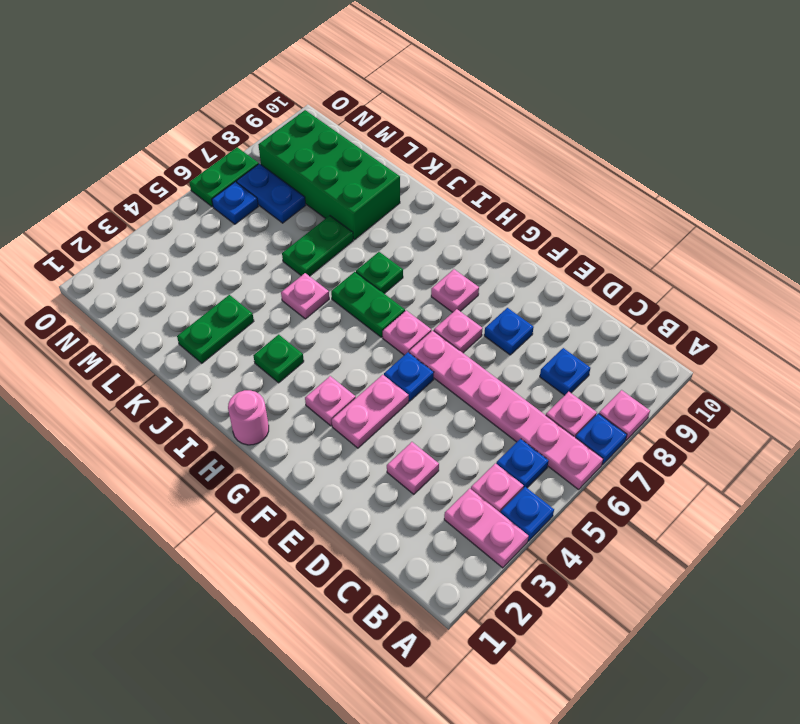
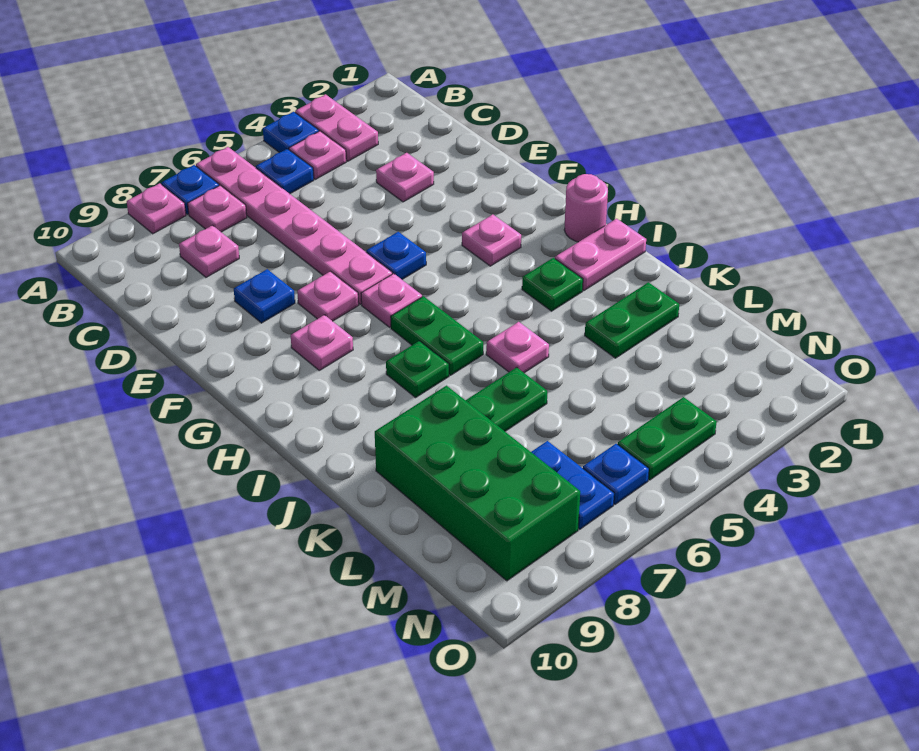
blue plate C8 level 1 -> pink plate C8 level 1
pink plate F3:F4 level 1 -> pink plate I1:I2 level 1
green plate O6:O7 level 1 -> green plate N4:N5 level 1

